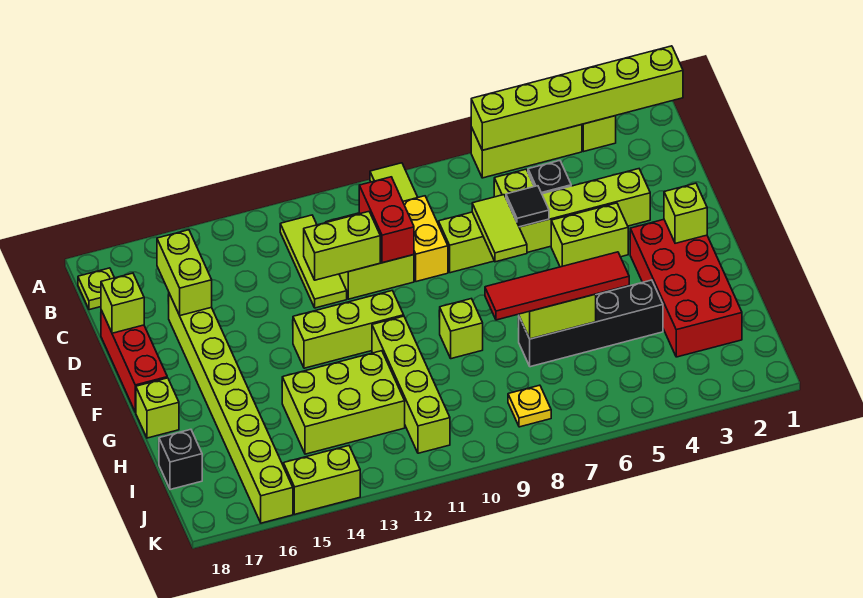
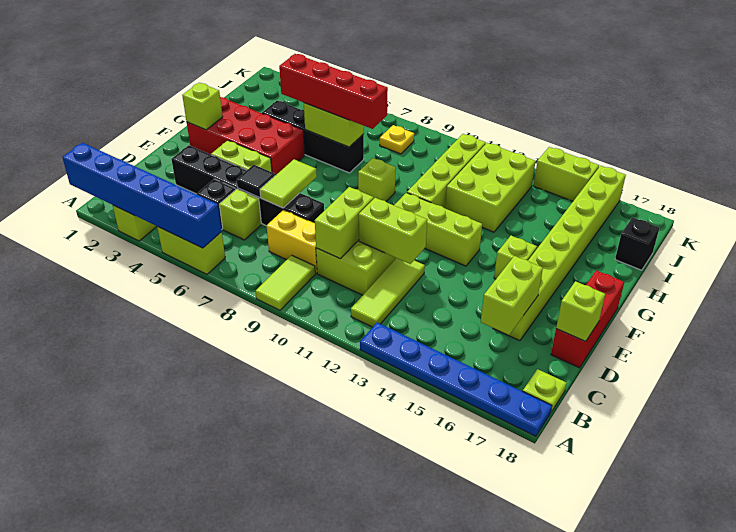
lime brick A1:A6 level 2 -> blue brick A1:A6 level 2
lime brick A4:A6 level 1 -> lime brick A5:A6 level 1
none -> blue plate A13:A18 level 1
yellow brick C9:D9 level 1 -> yellow brick C8:C9 level 1
red brick C10:D10 level 2 -> lime brick C10:D10 level 2
lime brick D3:D8 level 1 -> black brick D3:D8 level 1
red brick F2:I3 level 1 -> red brick F2:G5 level 1
lime brick G18 level 1 -> lime brick F15 level 1
red tile H5:H8 level 3 -> red brick H5:H8 level 3
lime brick H12:I14 level 1 -> lime brick H12:J13 level 1

